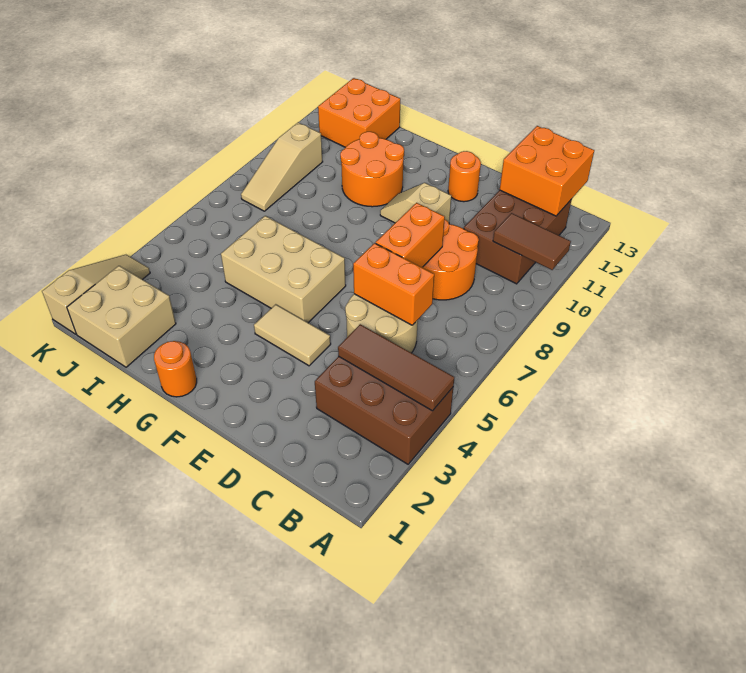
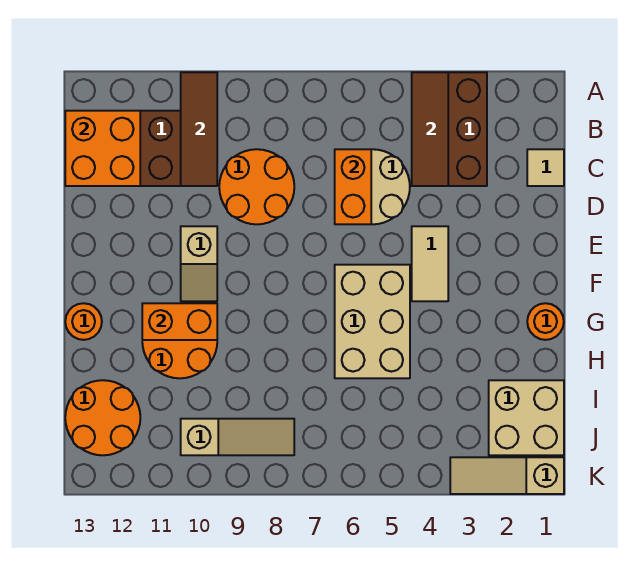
brown tile A10:B10 level 2 -> brown tile A10:C10 level 2
none -> tan tile C1 level 1
orange brick D7:D8 level 2 -> orange brick G10:G11 level 2
orange round brick E12 level 1 -> orange round brick G13 level 1
orange brick I12:J13 level 1 -> orange round brick I12:J13 level 1

